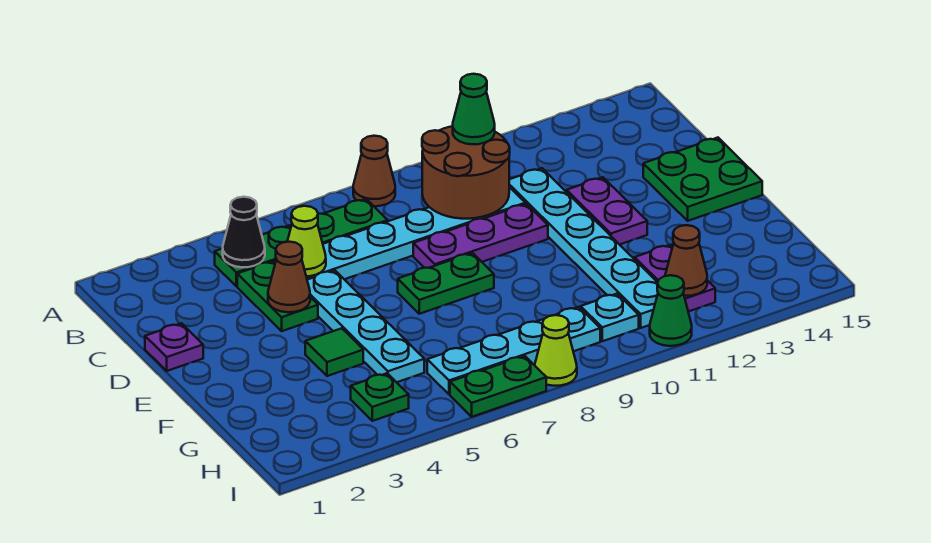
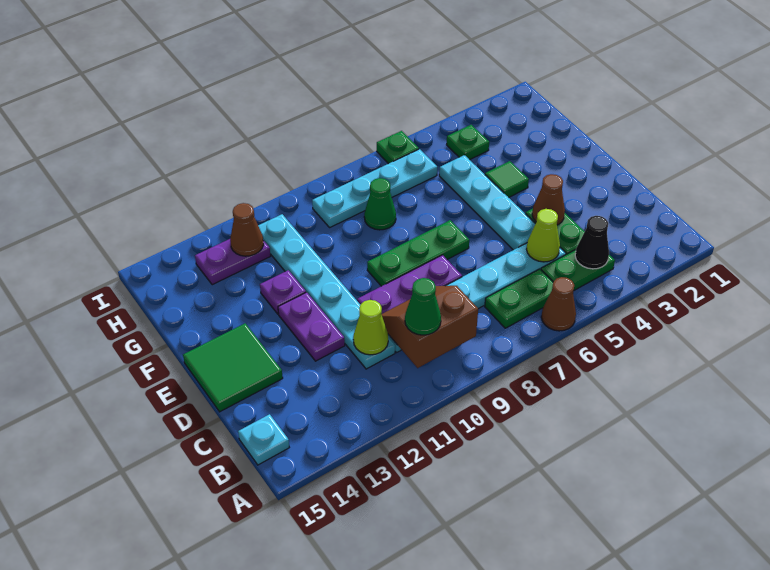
brown cone A8 level 1 -> brown cone A6 level 1
brown round brick B9:C10 level 2 -> brown slope B9:C10 level 2 top B
purple plate D1 level 1 -> purple plate F12 level 1
green plate D14:E15 level 1 -> green tile D14:E15 level 1
green plate E7:E8 level 1 -> green plate E7:E9 level 1
purple plate G12:H12 level 1 -> purple plate H12:H13 level 1
cyan plate H10 level 1 -> cyan plate B15 level 1
green plate I6:I7 level 1 -> green plate I6 level 1
lime cone I8 level 1 -> lime cone C11 level 2
green cone I11 level 1 -> green cone G8 level 1

